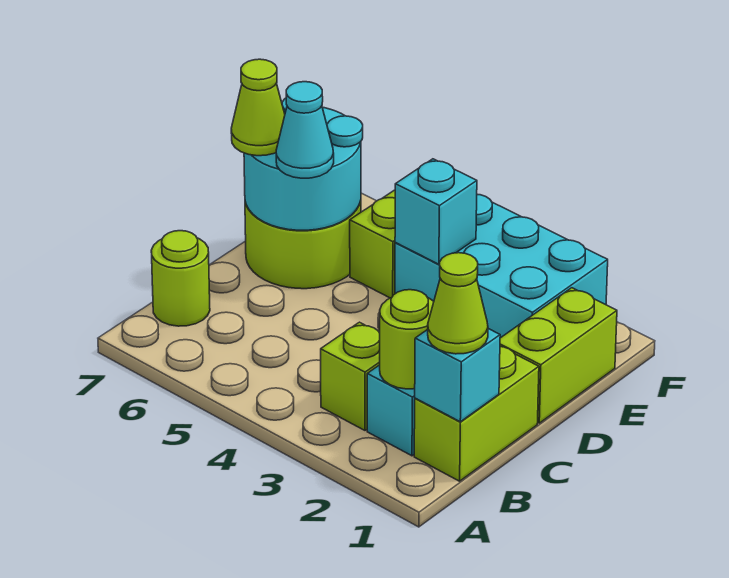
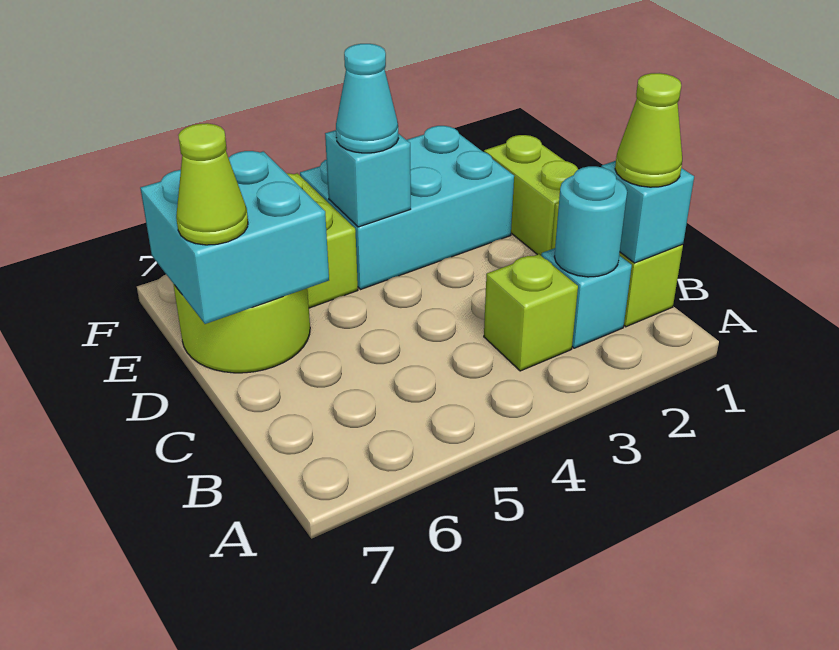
lime round brick B2 level 2 -> cyan round brick B2 level 2
lime round brick B7 level 1 -> none
cyan round brick D6:E7 level 2 -> cyan brick D6:E7 level 2
cyan cone D6 level 3 -> cyan cone E4 level 3

